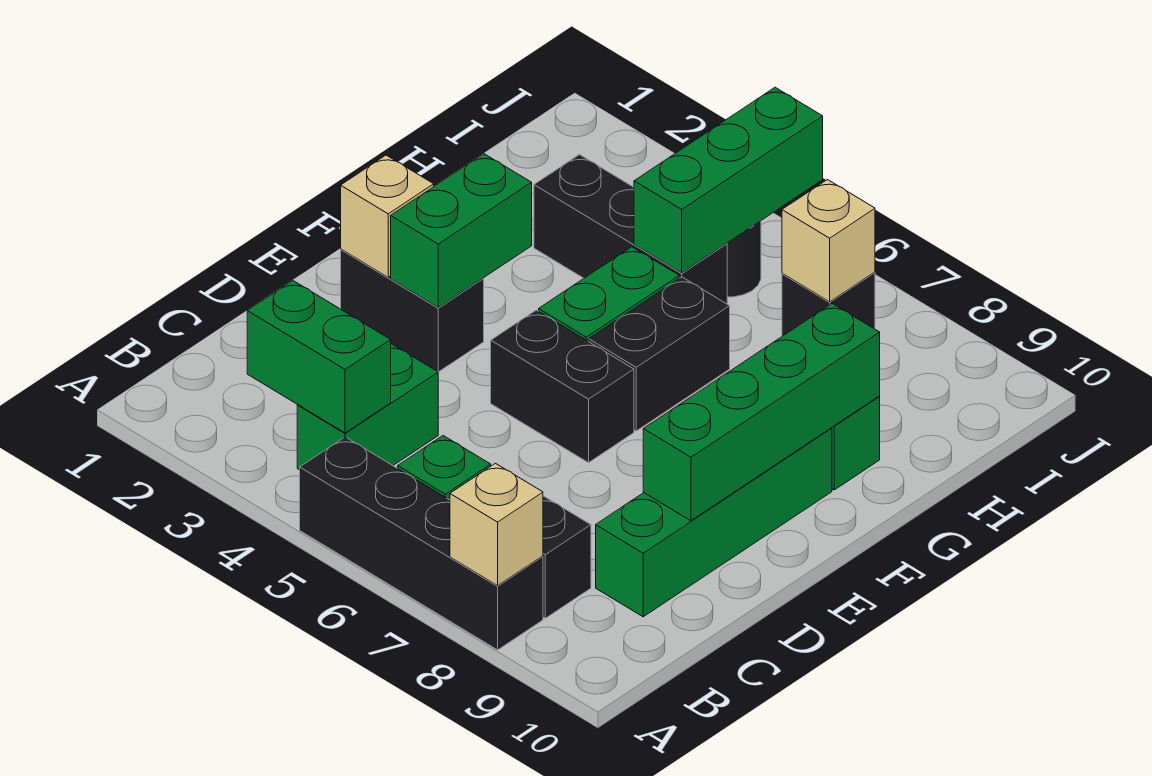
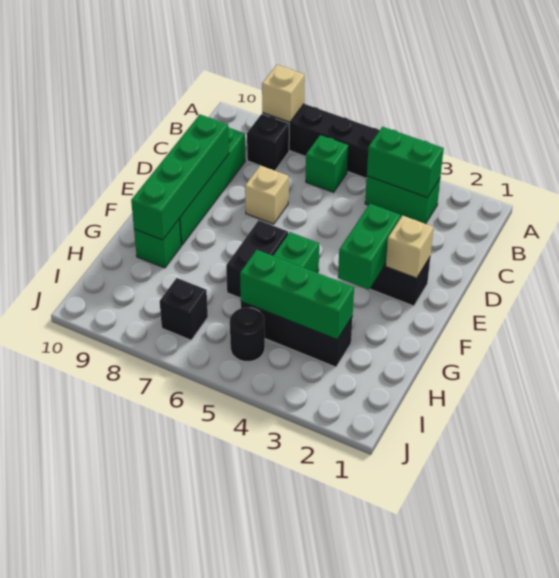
green brick B4:C4 level 1 -> green brick B3:B4 level 1
black brick E5:E6 level 1 -> none
green brick H5:J5 level 2 -> green brick H3:H5 level 2
tan brick I7 level 2 -> tan brick D7 level 1

